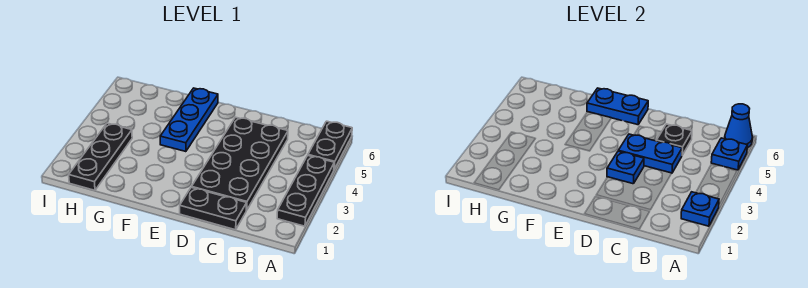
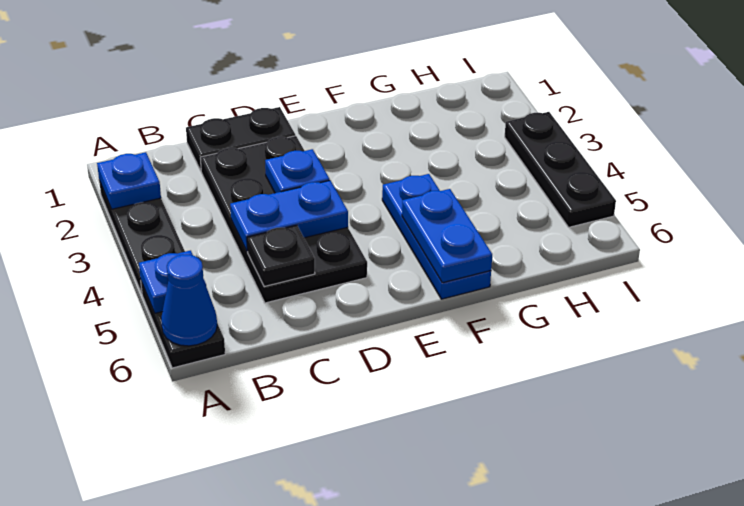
blue plate E6:F6 level 2 -> blue plate F5:F6 level 2
black plate H1:H3 level 1 -> black plate I3:I5 level 1

